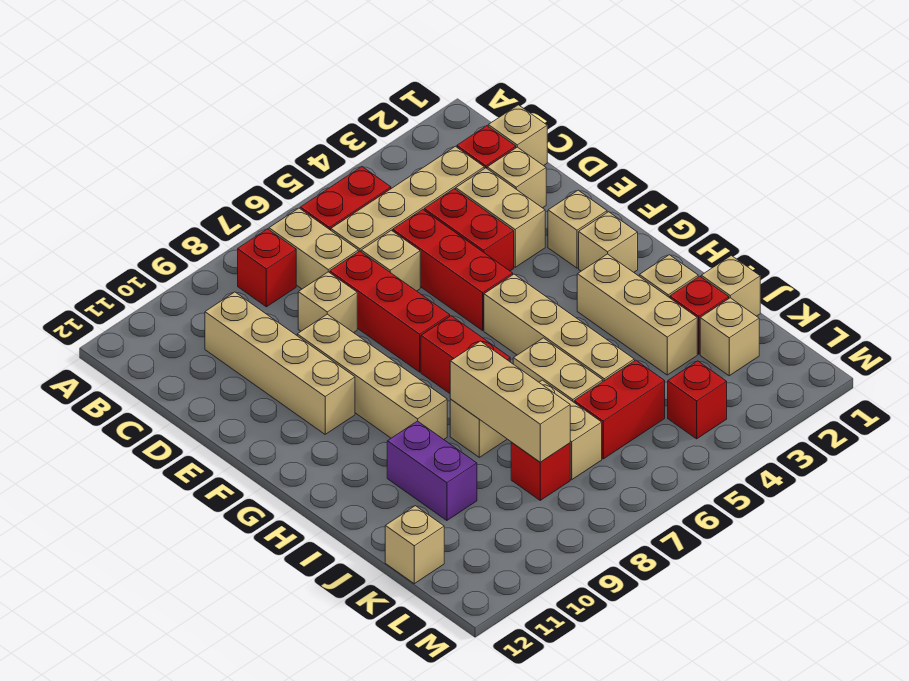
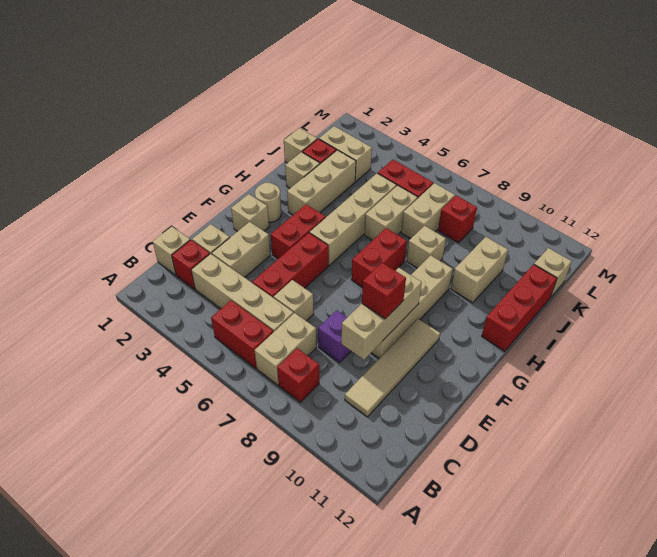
tan brick C10:F10 level 1 -> tan tile C10:F10 level 1
red brick D4:E4 level 1 -> red brick F4:G4 level 1
red brick D7:F7 level 1 -> red brick H12:J12 level 1
tan brick D8 level 1 -> purple brick D8 level 1
tan brick G2 level 1 -> tan round brick G2 level 1
tan brick I8:K8 level 2 -> tan brick D9:F9 level 2
purple brick I10:J10 level 1 -> tan brick I10:J10 level 1
tan brick K2 level 1 -> tan brick K2:K3 level 1
red brick L4 level 1 -> red brick E9 level 3

